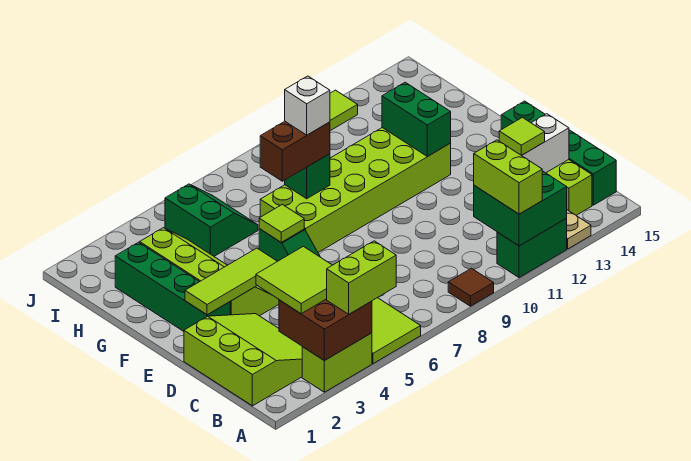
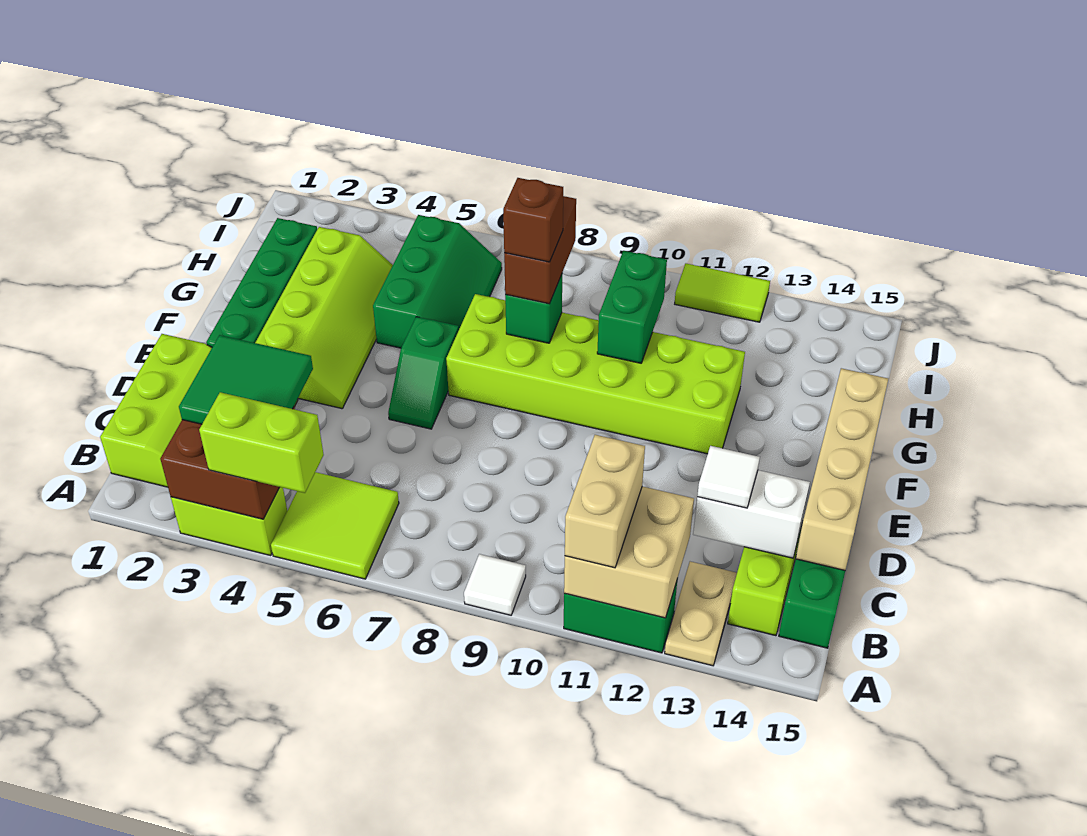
brown tile A9 level 1 -> white tile A9 level 1
green brick A11:B12 level 2 -> tan brick A11:B12 level 2
lime brick A11:B11 level 3 -> tan brick A11:B11 level 3
lime tile B3:C4 level 3 -> green tile B3:C4 level 3
lime tile C13 level 3 -> white tile C13 level 3
none -> tan brick C15:F15 level 2
lime tile E2:E4 level 2 -> none
lime tile F6 level 2 -> none
green brick F12:G12 level 2 -> green brick G10:H10 level 2
brown brick G7:G8 level 3 -> brown brick G8:H8 level 3
white brick G8 level 4 -> brown brick G8 level 4
green slope H5:I6 level 1 top 5 -> green slope G5:I6 level 1 top 5

